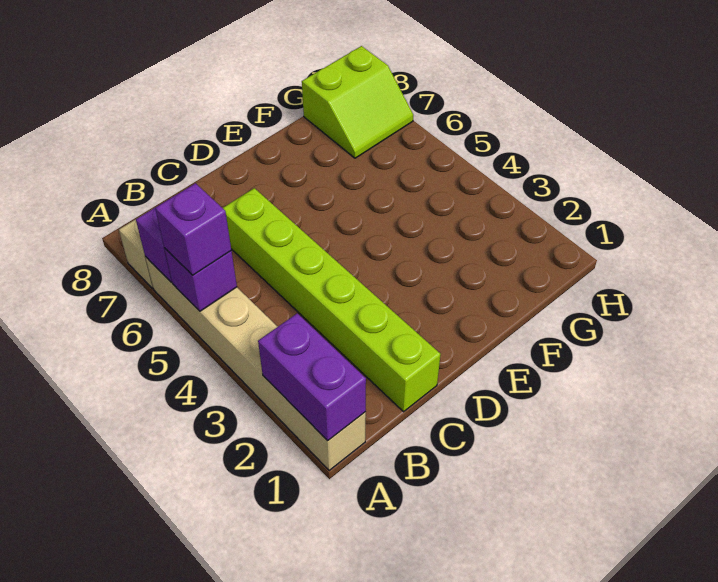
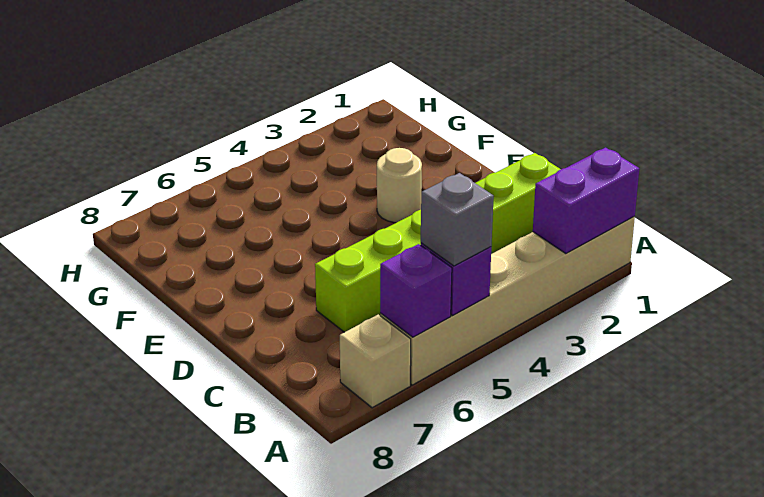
purple brick A5 level 3 -> grey brick A5 level 3
none -> tan round brick E3 level 1
lime slope G7:H8 level 1 top 8 -> none

